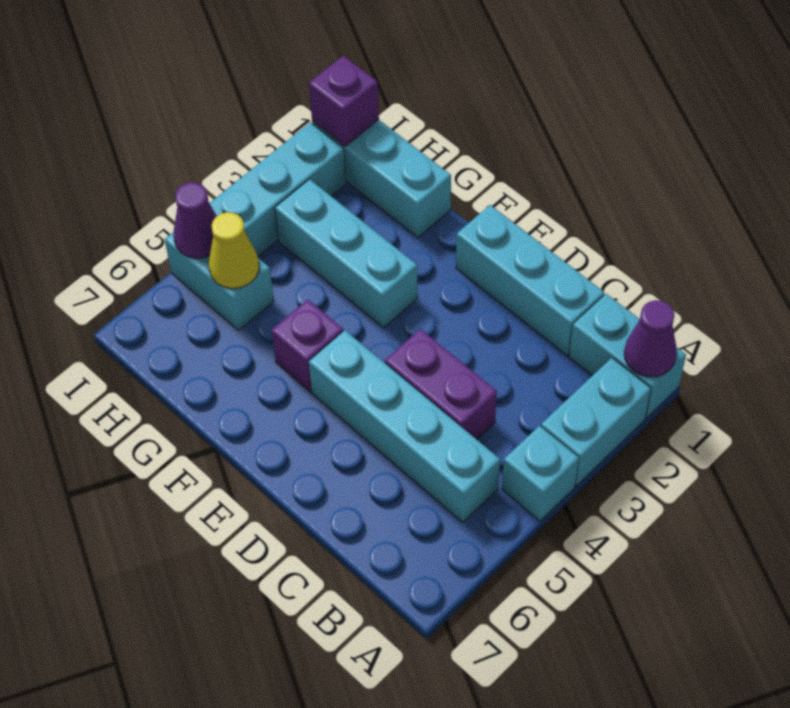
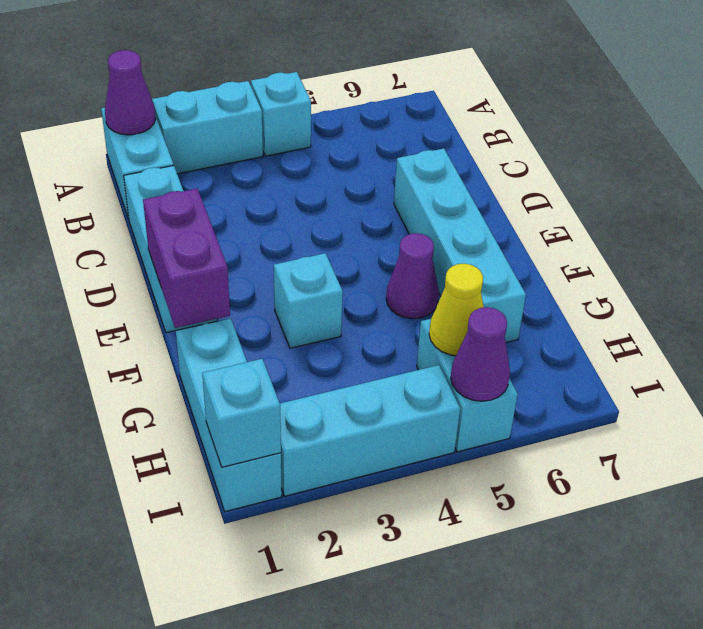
cyan brick B5:E5 level 1 -> cyan brick D6:G6 level 1
purple brick C4:D4 level 1 -> purple brick E1:F1 level 2
cyan brick F3:H3 level 1 -> cyan brick F3 level 1
purple brick F5 level 1 -> purple cone F5 level 1
purple brick I1 level 2 -> cyan brick I1 level 2

